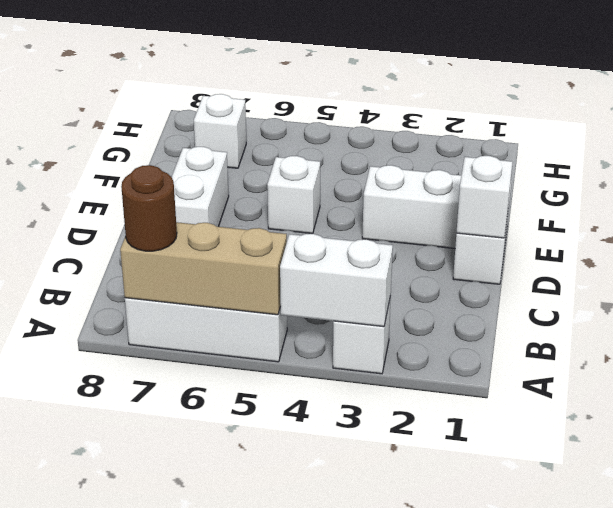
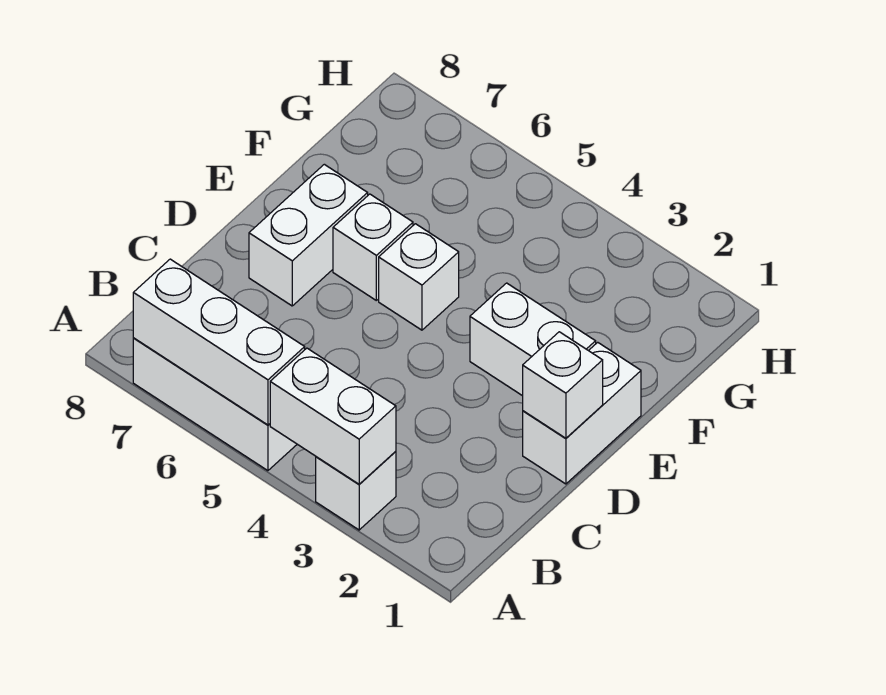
tan brick A5:A7 level 2 -> white brick A5:A7 level 2
brown round brick A7 level 3 -> none
white brick G7 level 1 -> white brick E6 level 1

